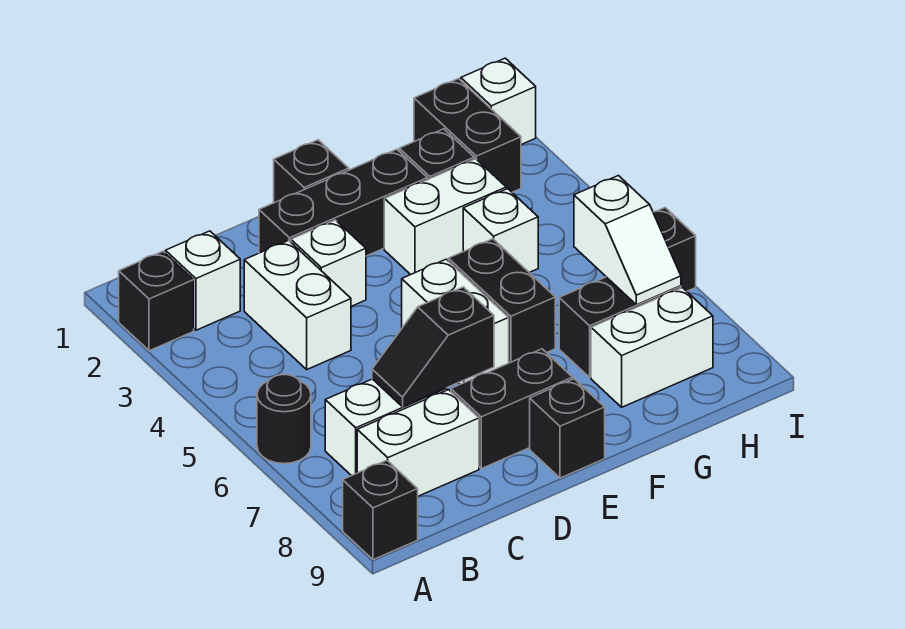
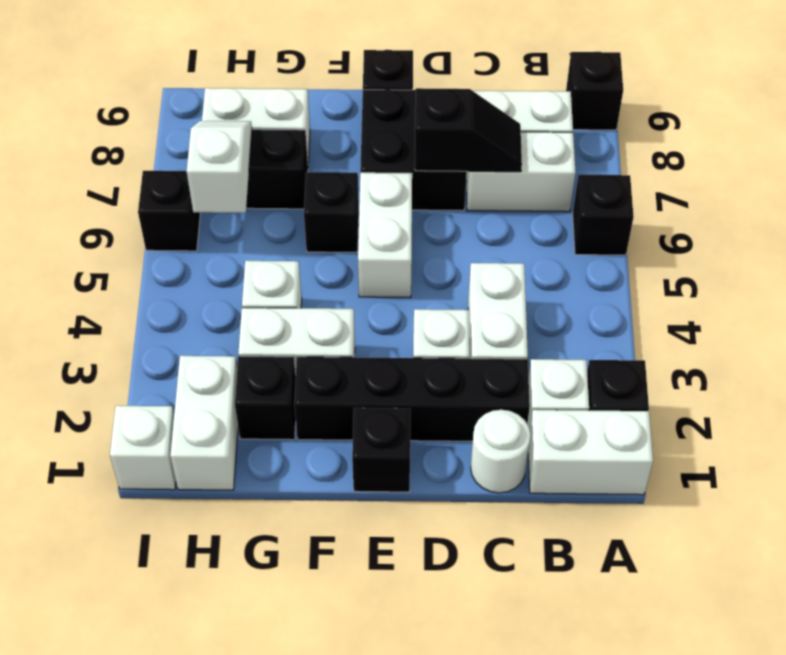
none -> white brick A1:B1 level 1
black round brick A6 level 1 -> black brick A6 level 1
none -> white round brick C1 level 1
black brick D2:F2 level 1 -> black brick C2:F2 level 1
black brick D8:E8 level 1 -> black brick D7:E8 level 1
black brick F5:F6 level 1 -> black brick F6 level 1
black brick H1:H2 level 1 -> white brick H1:H2 level 1

